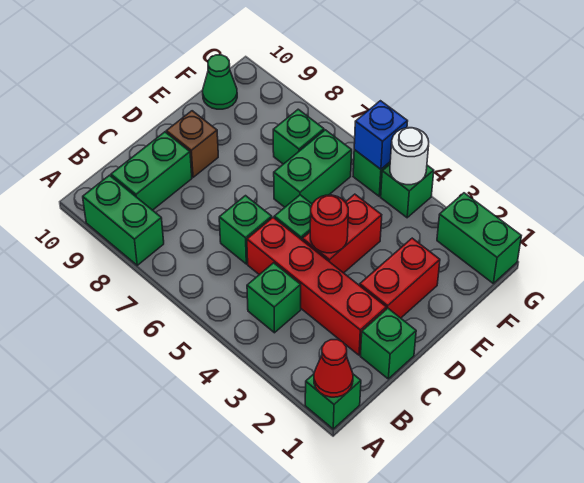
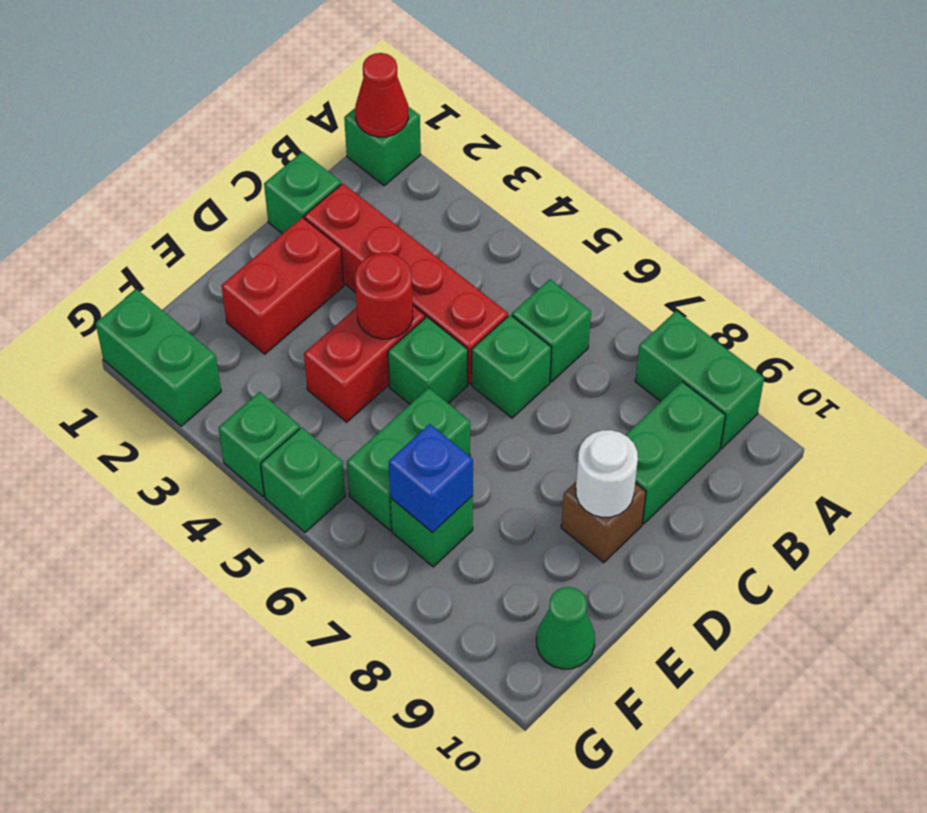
green brick B4 level 1 -> green brick B6 level 1
white round brick G4 level 2 -> white round brick D9 level 2
blue brick G5 level 2 -> blue brick F7 level 2

